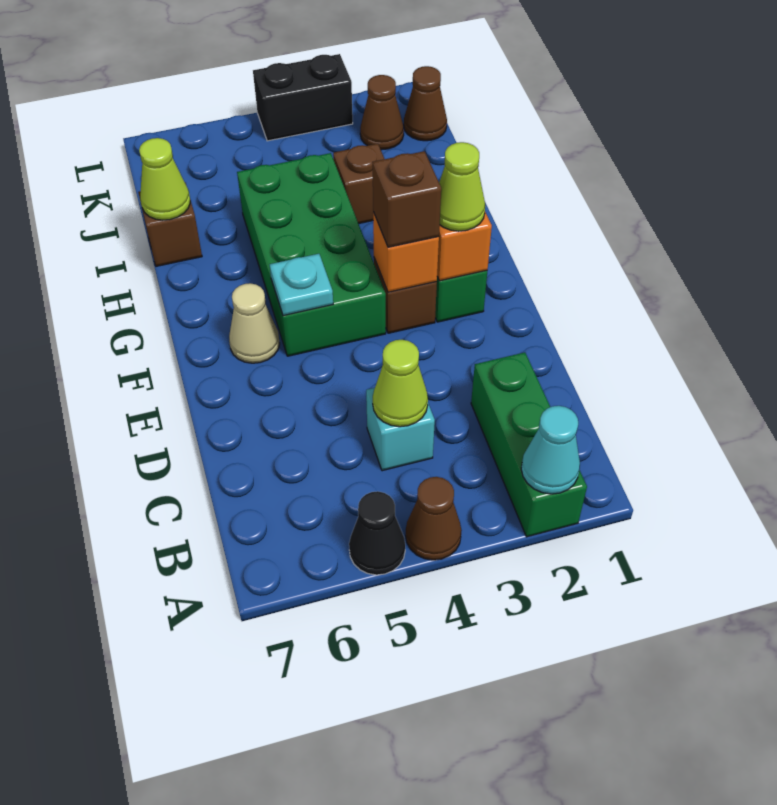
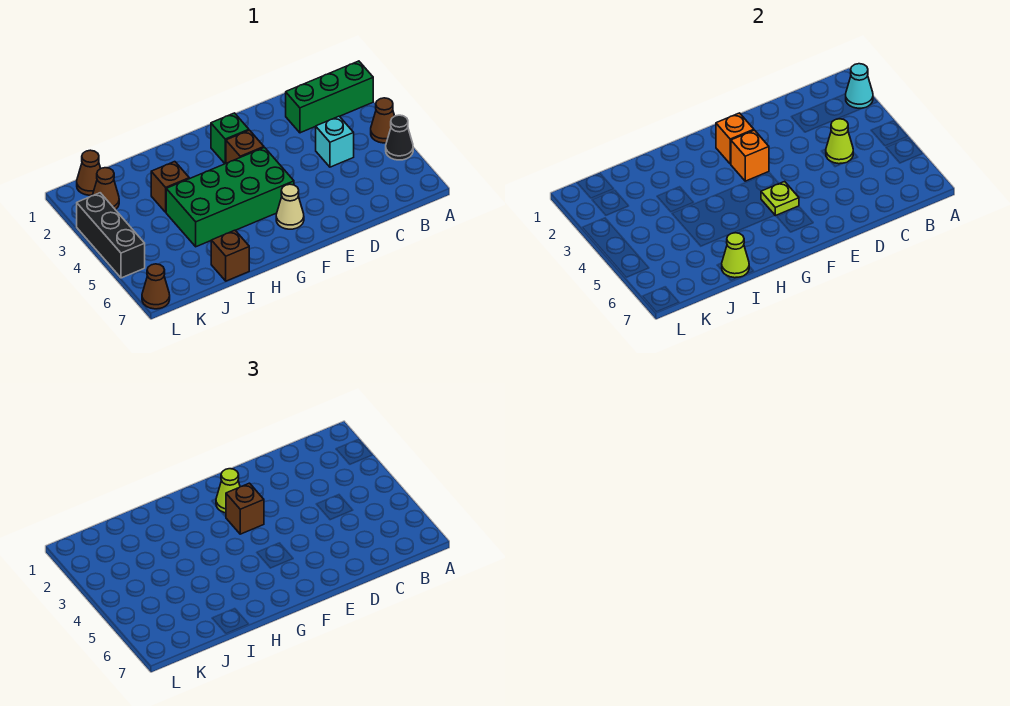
cyan plate F5 level 2 -> lime plate F5 level 2
black brick L3:L4 level 1 -> black brick L3:L5 level 1
none -> brown cone L7 level 1

